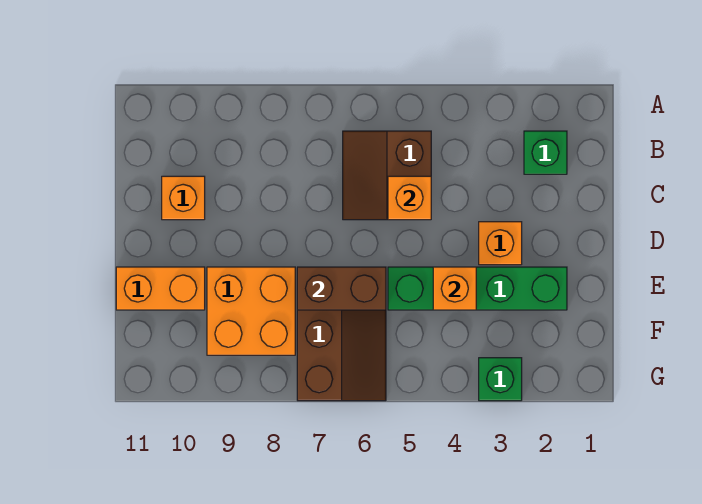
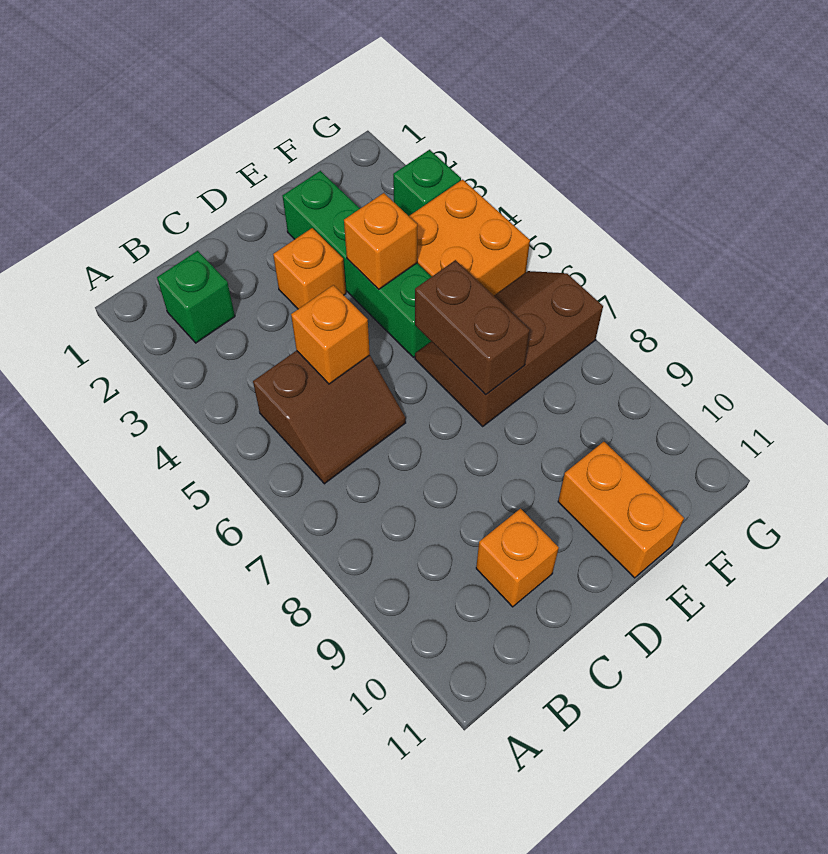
orange brick E8:F9 level 1 -> orange brick F4:G5 level 1

